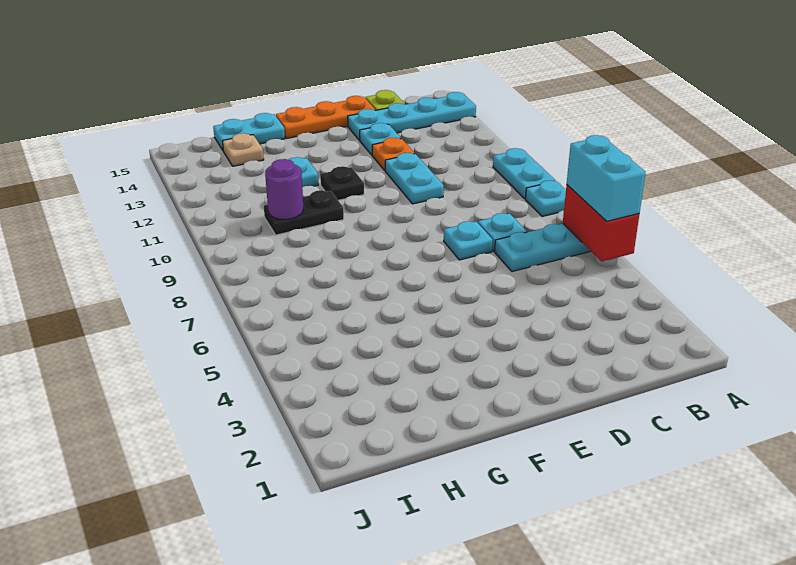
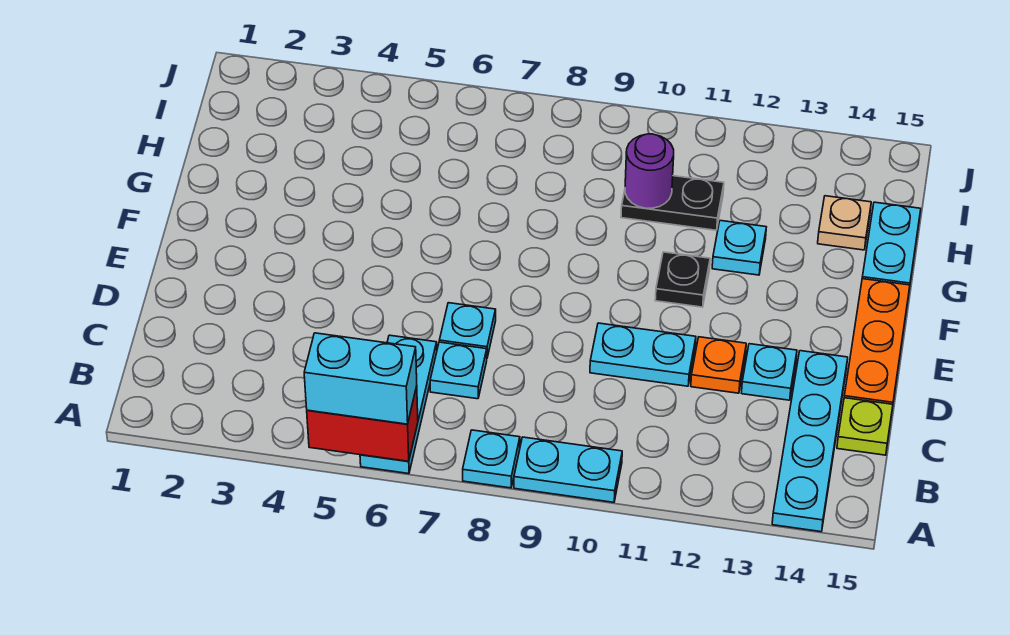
black plate G10:H10 level 1 -> black plate H10:H11 level 1

